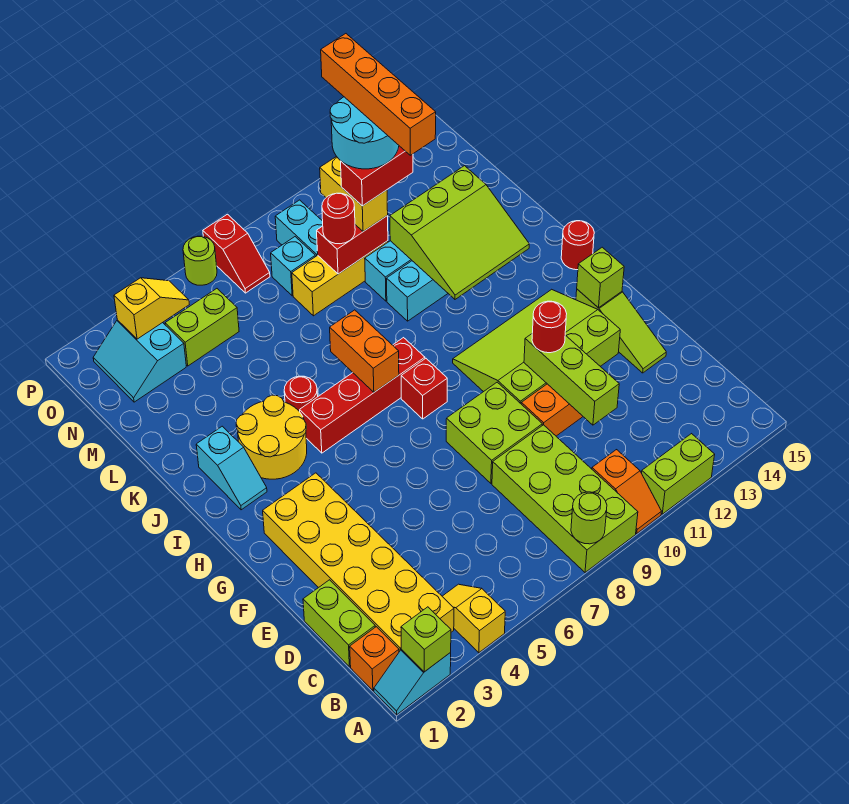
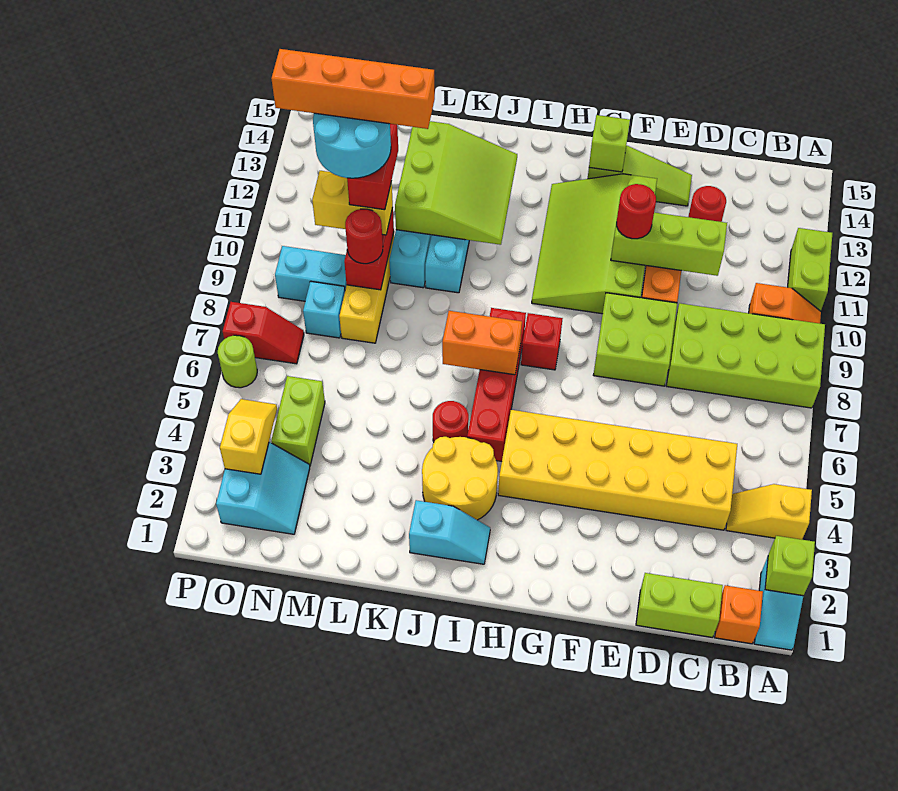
lime round brick A8 level 2 -> none
yellow brick B2:G3 level 1 -> yellow brick C4:H5 level 1
red round brick I15 level 1 -> red round brick D13 level 1
cyan slope N2:O3 level 1 top 3 -> cyan slope N2:O3 level 1 top O

